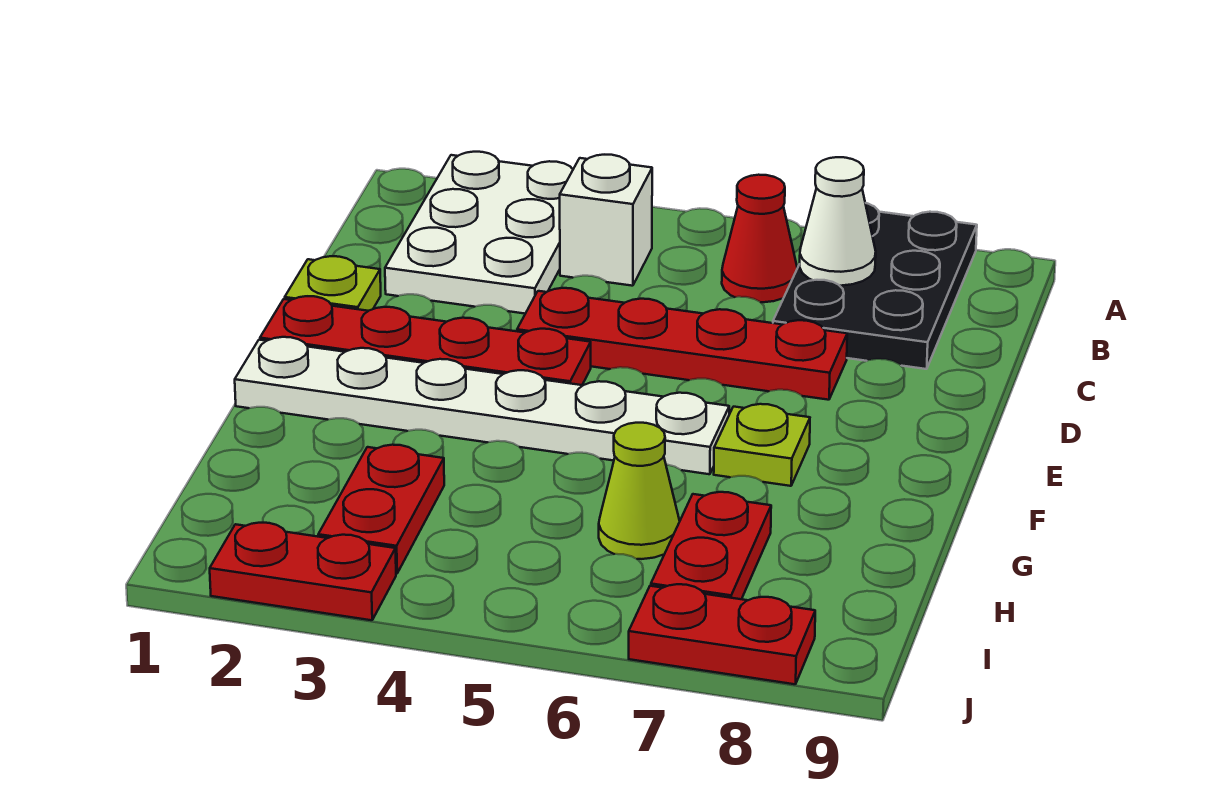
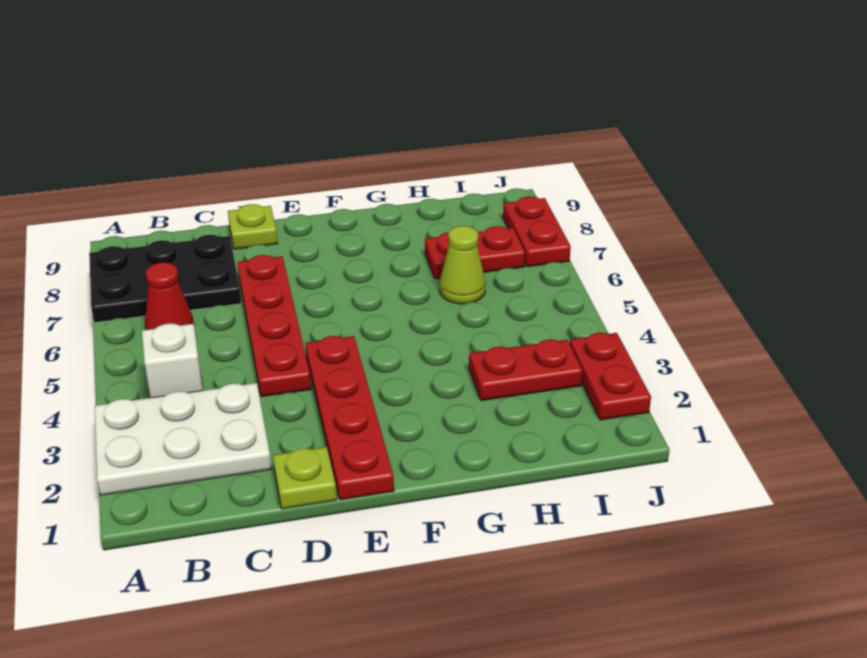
white cone B7 level 2 -> none
white plate F1:F6 level 1 -> none
lime plate F7 level 1 -> lime plate D9 level 1

